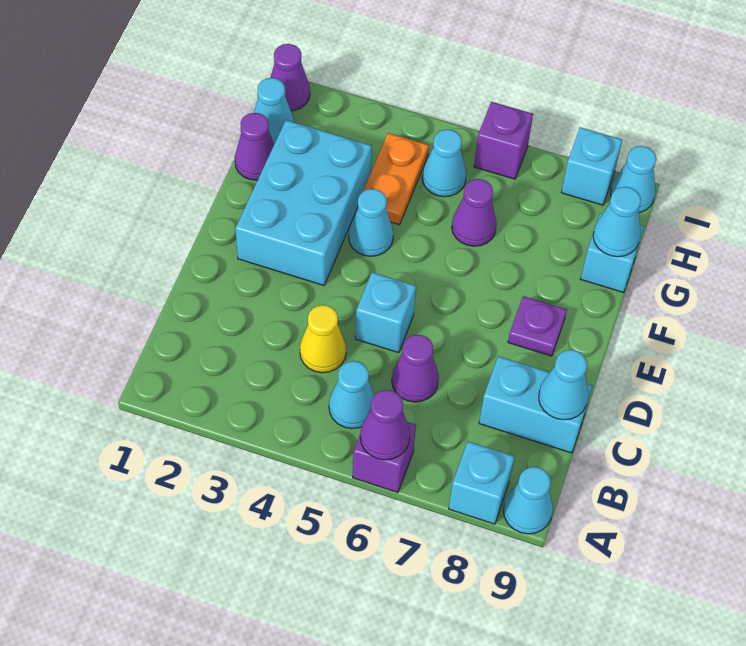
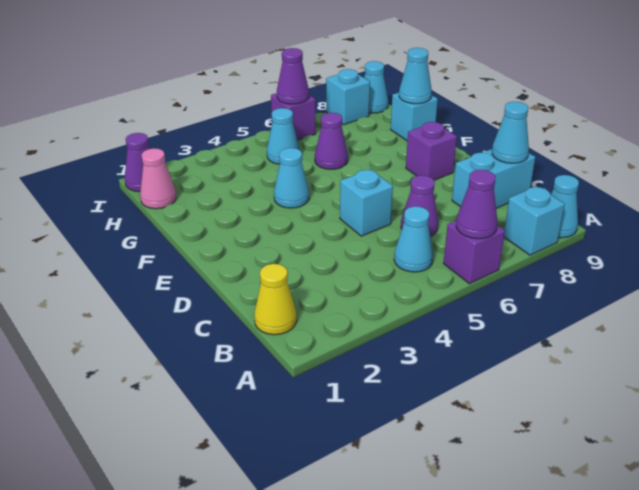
yellow cone C4 level 1 -> yellow cone B1 level 1
cyan brick E2:G3 level 1 -> none
purple plate E8 level 1 -> purple brick E8 level 1
purple cone G1 level 1 -> purple cone I6 level 2
orange plate G4:H4 level 1 -> none
cyan cone H1 level 1 -> pink cone H1 level 1

